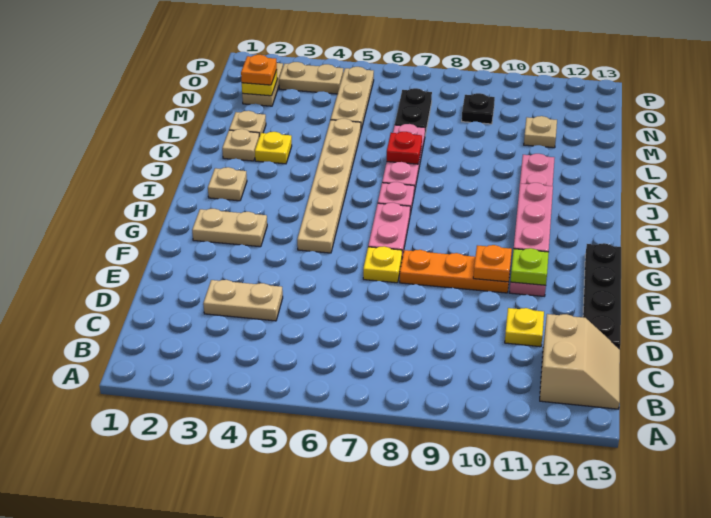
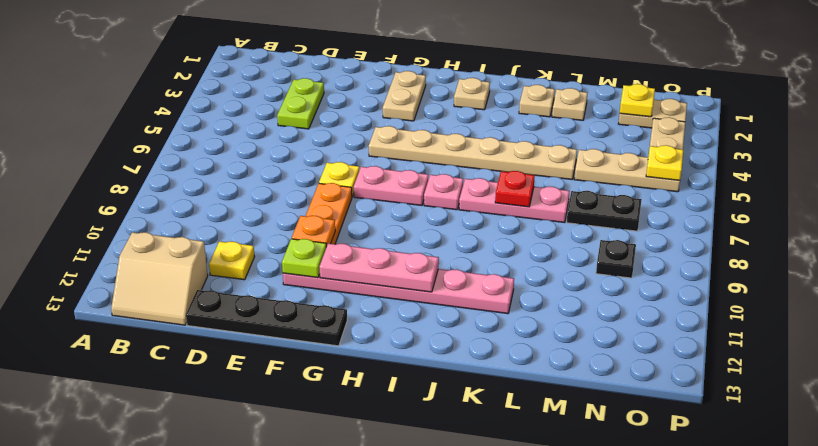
tan plate D3:D4 level 1 -> lime plate D3:D4 level 1
yellow plate K3 level 1 -> yellow plate O5 level 2
tan plate M11 level 1 -> none
orange plate N2 level 3 -> none

